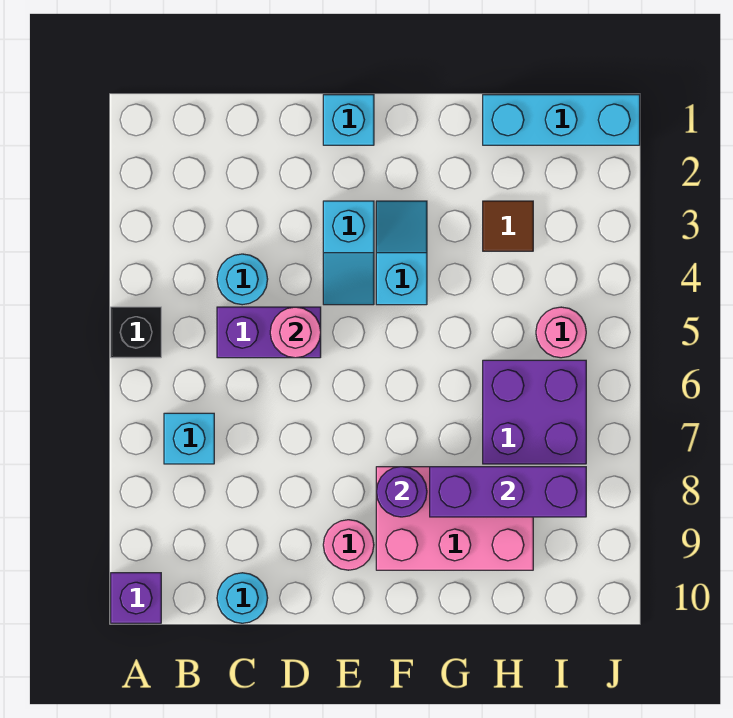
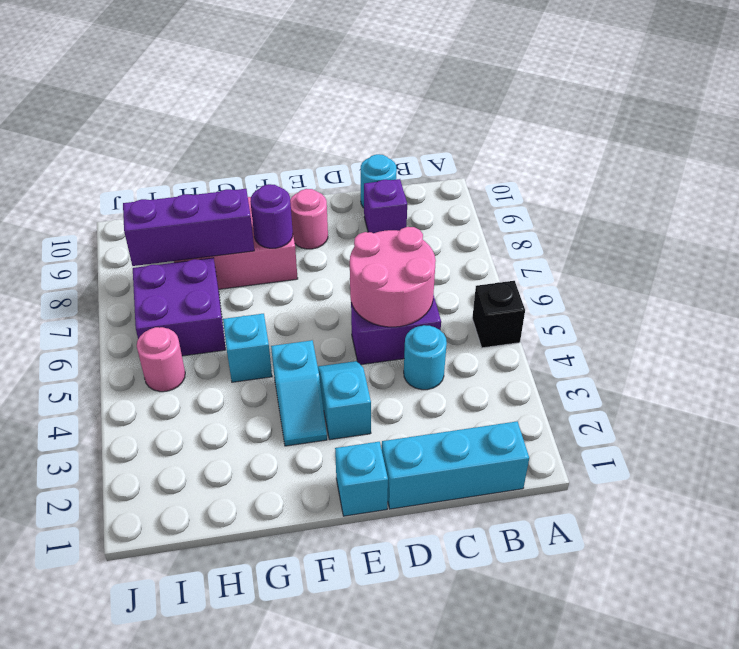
purple brick A10 level 1 -> purple brick C9 level 1
cyan brick B7 level 1 -> cyan brick G5 level 1
pink round brick D5 level 2 -> pink round brick C5:D6 level 2
cyan brick H1:J1 level 1 -> cyan brick B1:D1 level 1
brown tile H3 level 1 -> none

